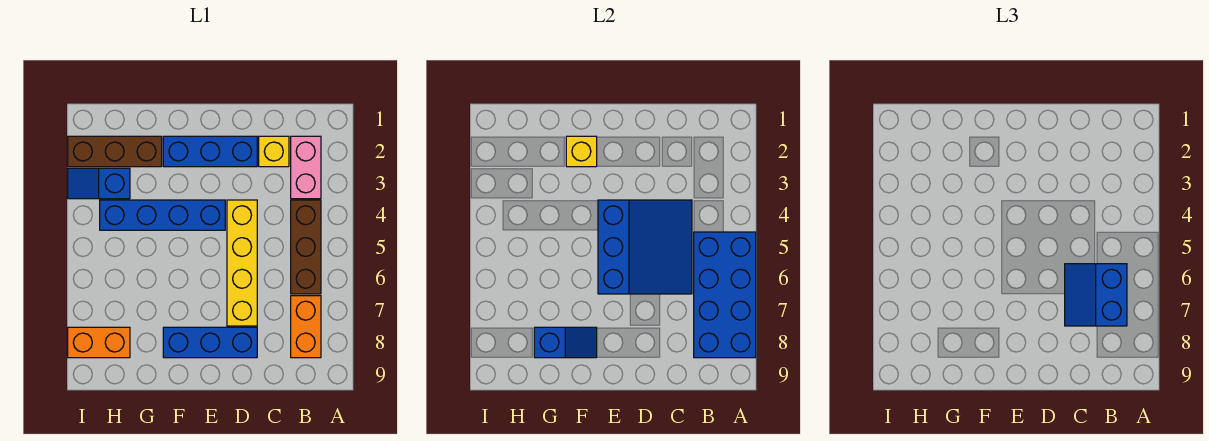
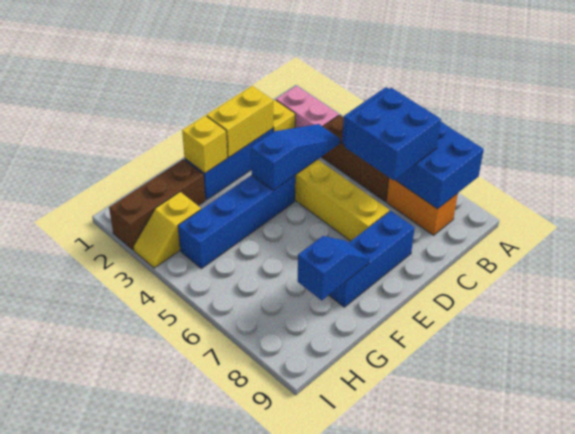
blue slope B6:C7 level 3 top B -> blue brick B6:C7 level 3
blue slope C4:E6 level 2 top E -> blue slope C4:E4 level 2 top E
none -> yellow brick D2:E2 level 2
blue slope H3:I3 level 1 top H -> yellow slope H3:I3 level 1 top H
orange brick H8:I8 level 1 -> none

